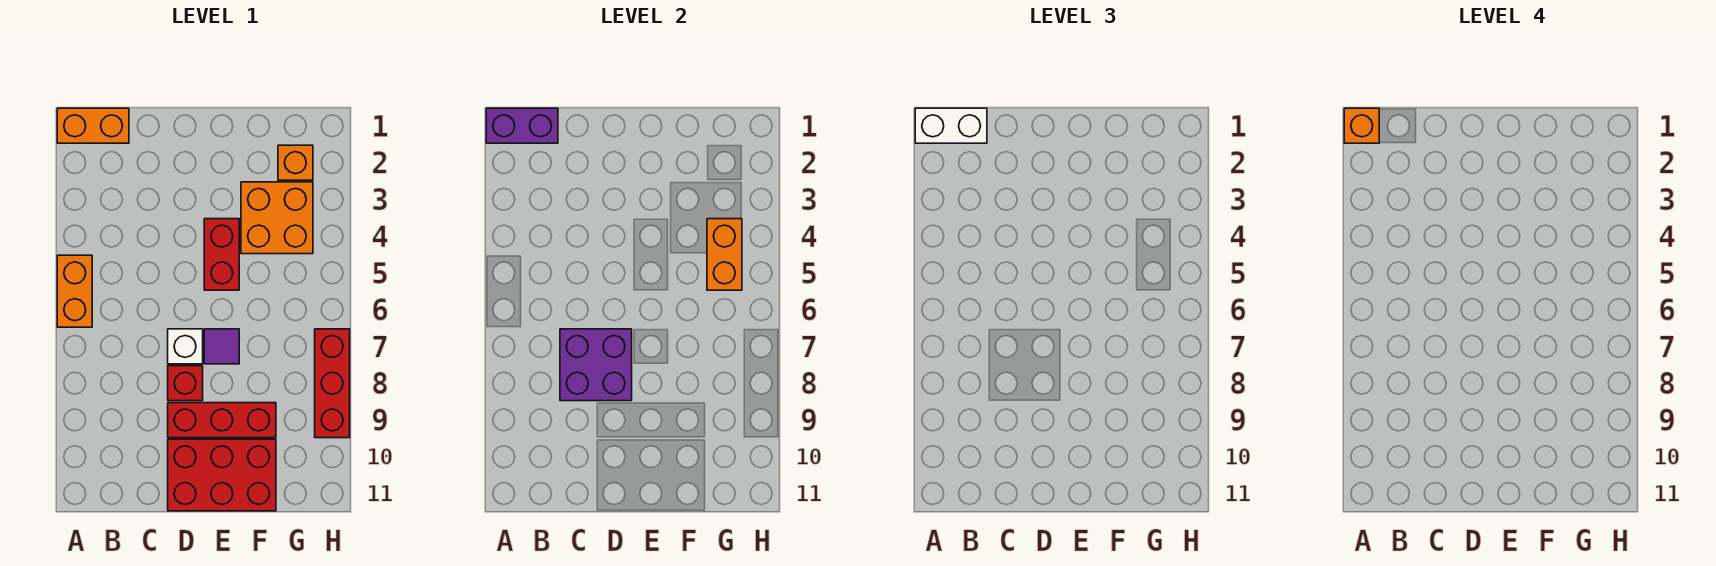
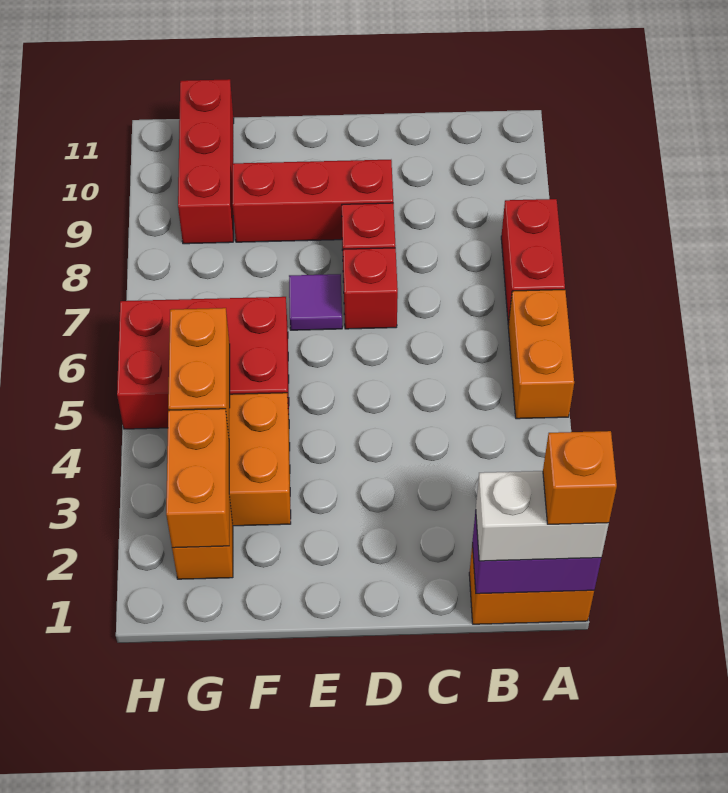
purple brick C7:D8 level 2 -> none
white brick D7 level 1 -> red brick D7 level 1
red brick D10:F11 level 1 -> red brick F5:H6 level 1
red brick E4:E5 level 1 -> red brick A7:A8 level 1
none -> orange brick G2:G3 level 2
red brick H7:H9 level 1 -> red brick G9:G11 level 1

